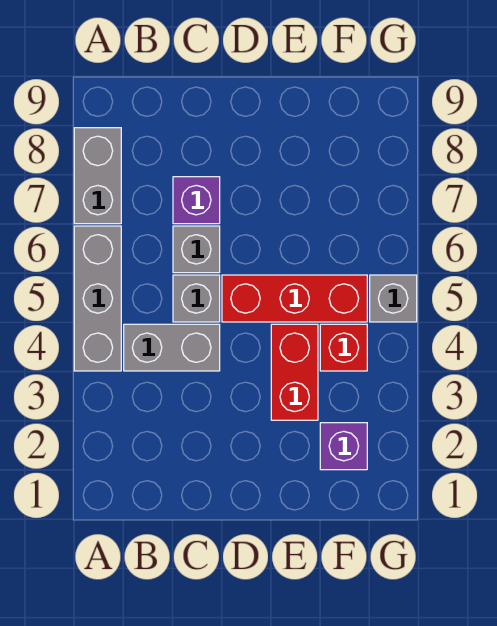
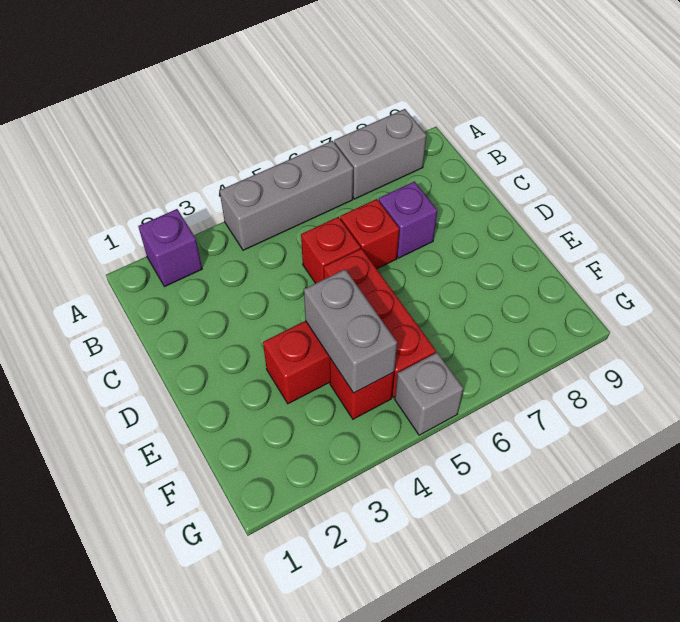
grey brick B4:C4 level 1 -> grey brick E4:F4 level 2
grey brick C5 level 1 -> red brick C5 level 1
grey brick C6 level 1 -> red brick C6 level 1
purple brick F2 level 1 -> purple brick A2 level 1

